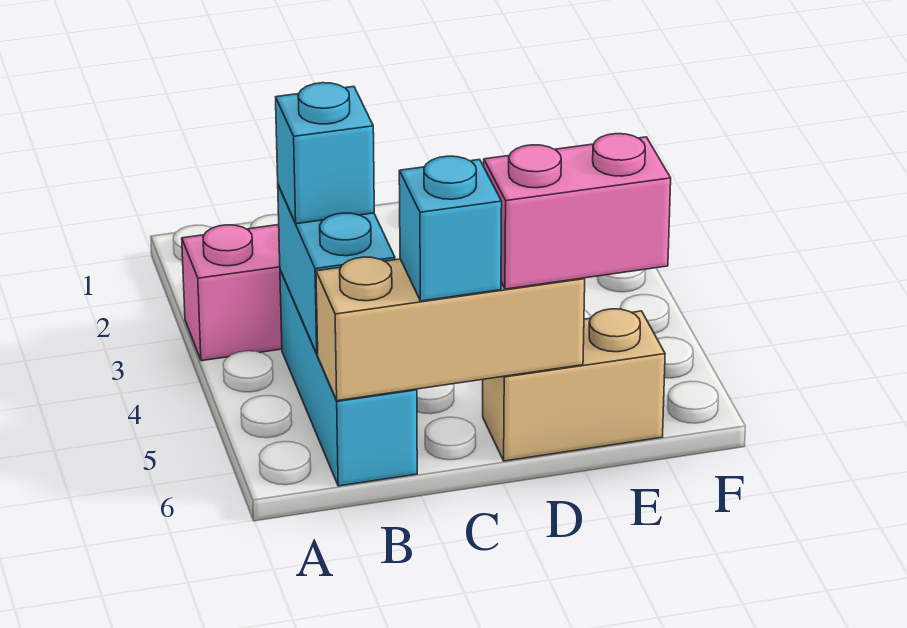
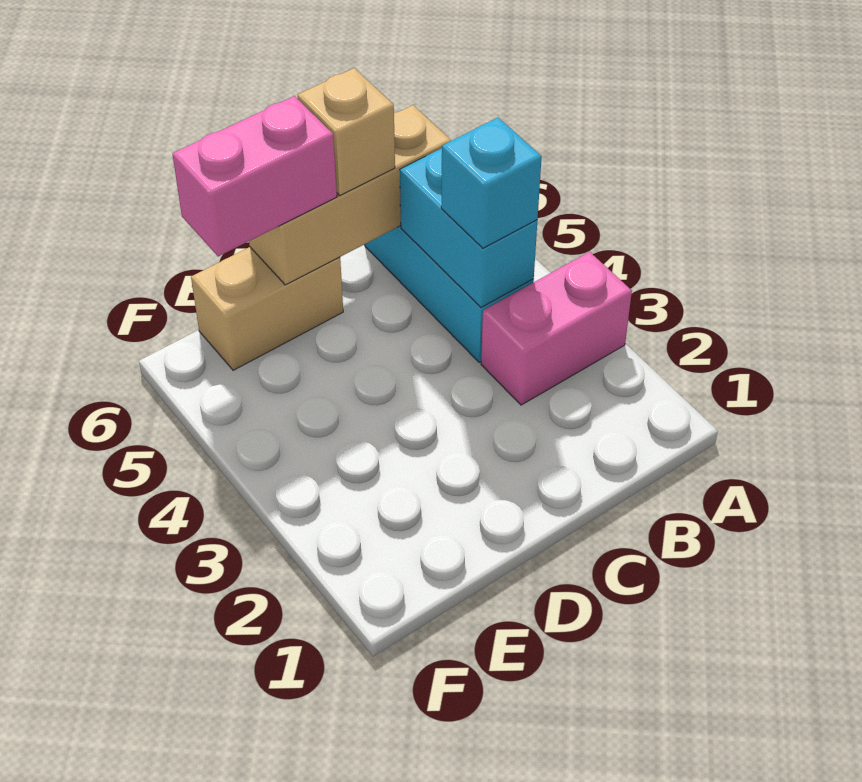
cyan brick C6 level 3 -> tan brick C6 level 3

